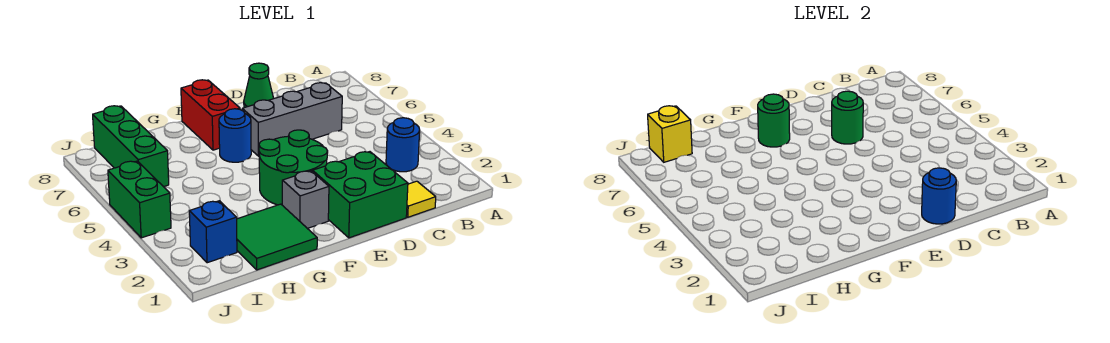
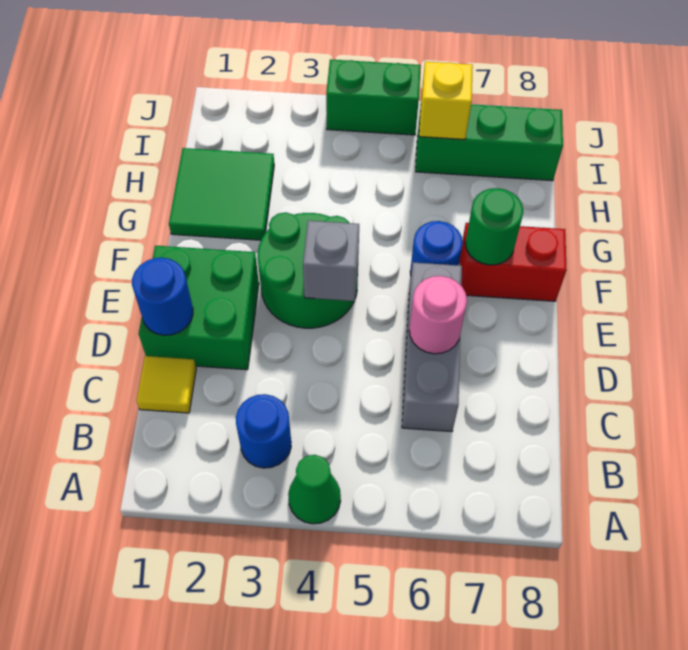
green round brick D6 level 2 -> pink round brick D6 level 2
green cone D8 level 1 -> green cone A4 level 1
grey brick F2 level 1 -> grey brick E4 level 2
blue brick I2 level 1 -> none
yellow brick I8 level 2 -> yellow brick I6 level 2

